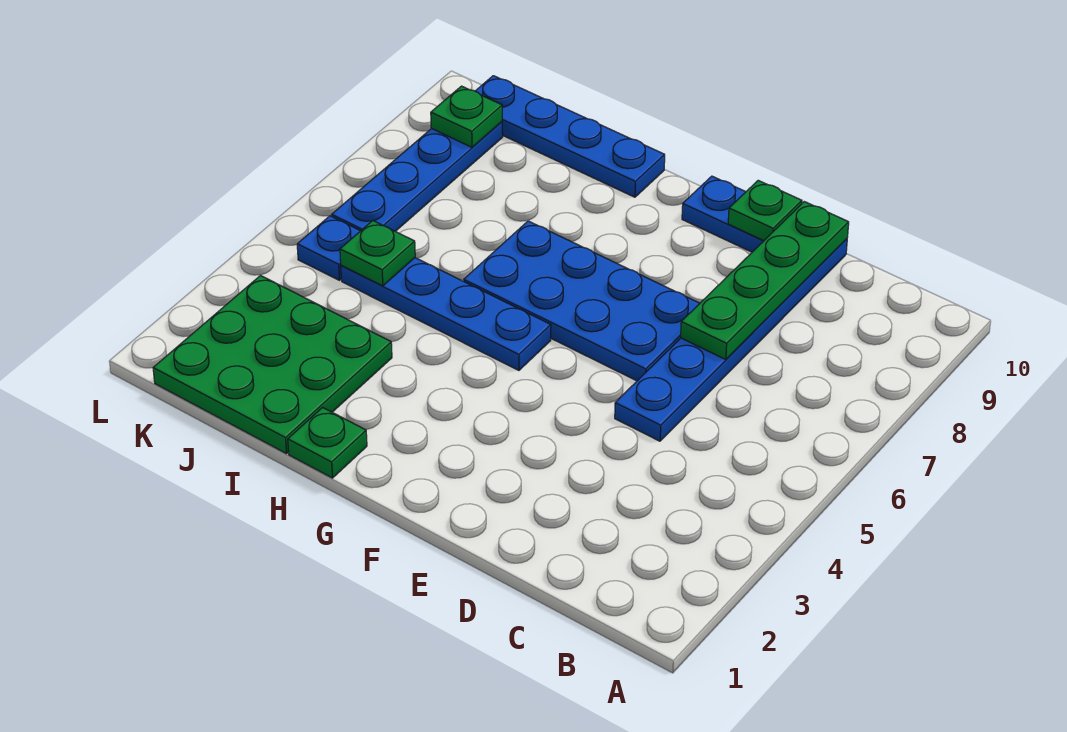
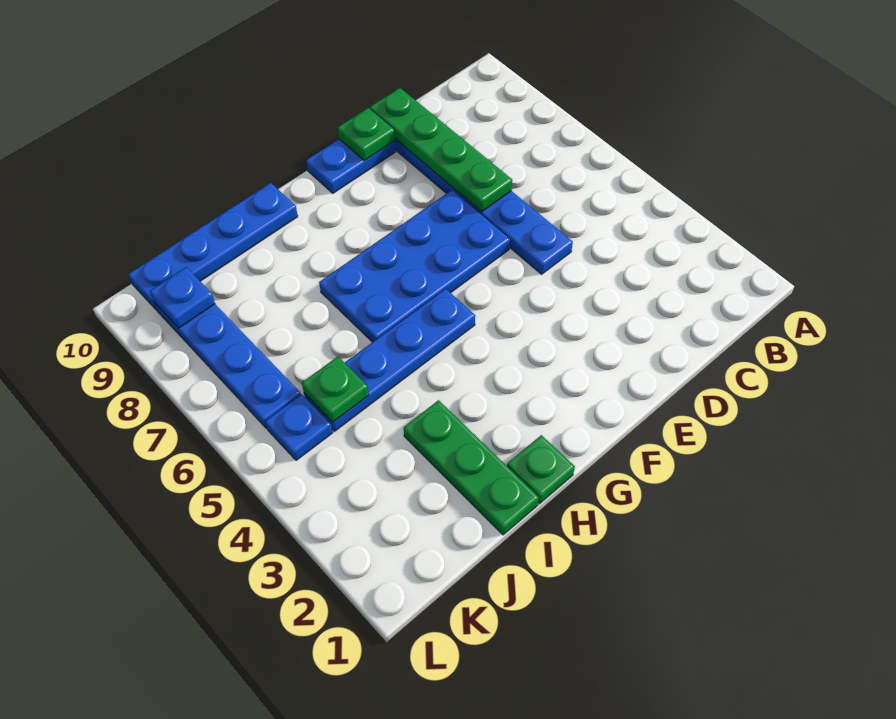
green plate I1:K3 level 1 -> green plate I1:I3 level 1
green plate K9 level 2 -> blue plate K9 level 2

